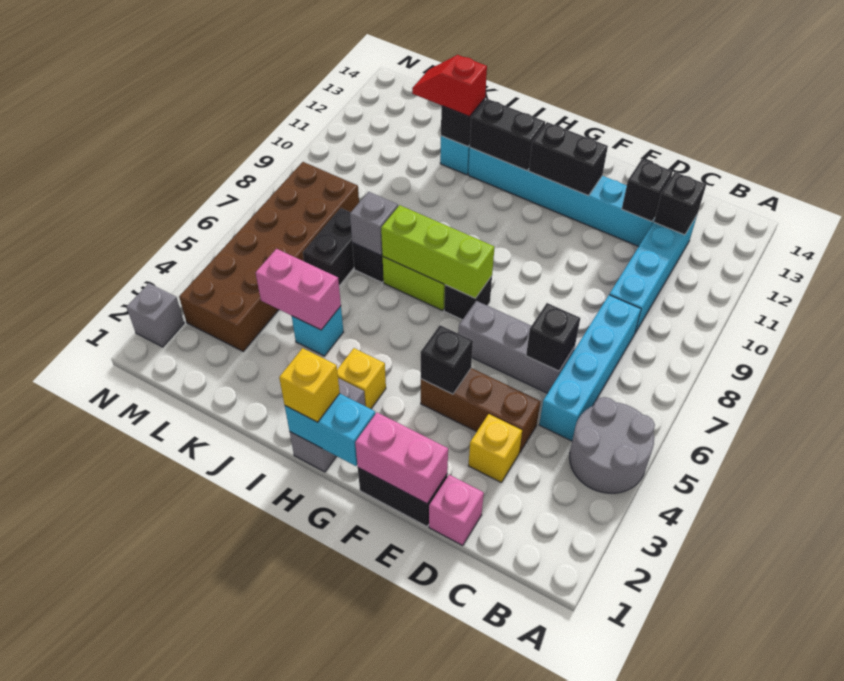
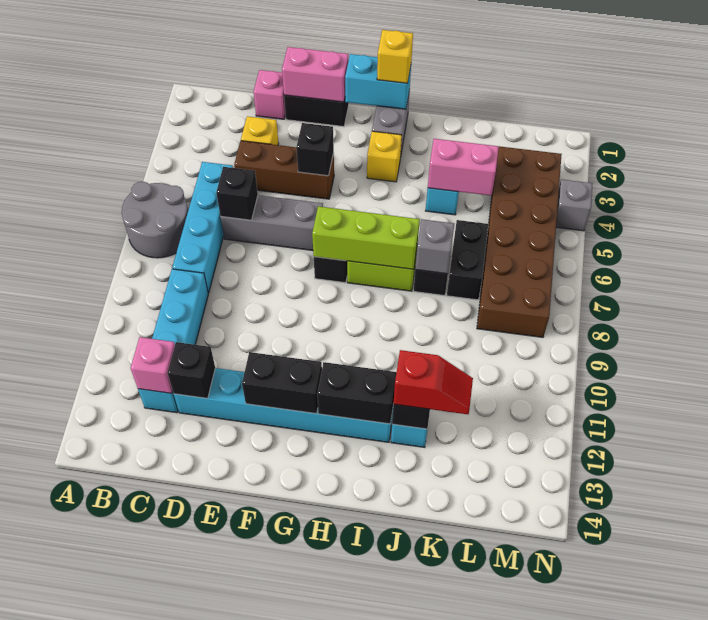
grey round brick A4:B5 level 1 -> grey round brick A6:B7 level 1
black brick C12 level 2 -> pink brick C12 level 2
grey brick N2 level 1 -> grey brick N4 level 1

